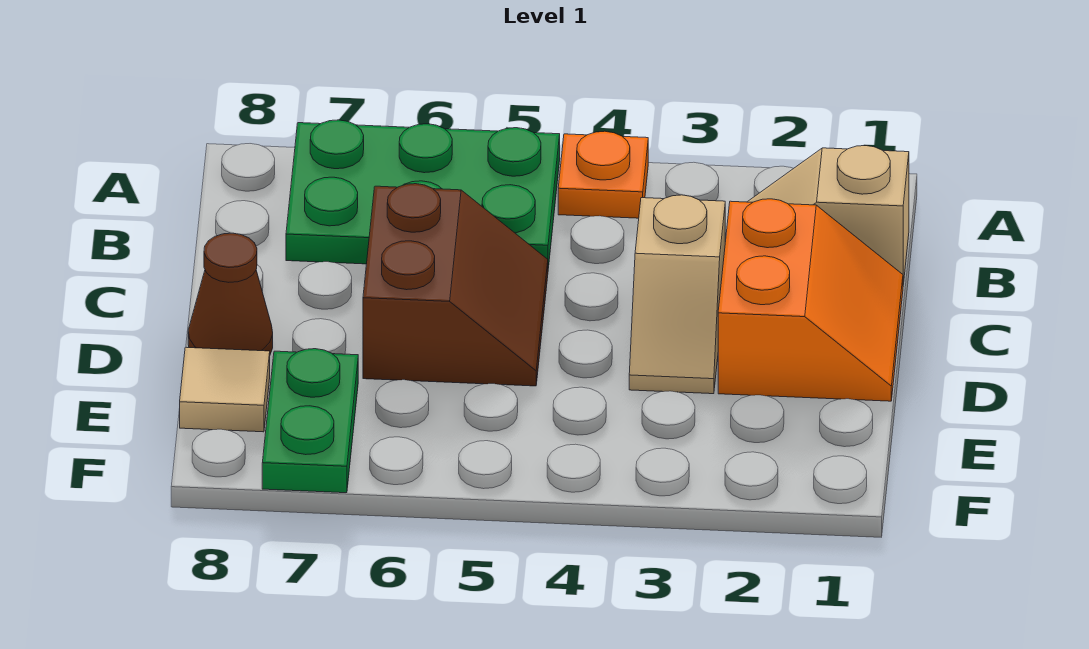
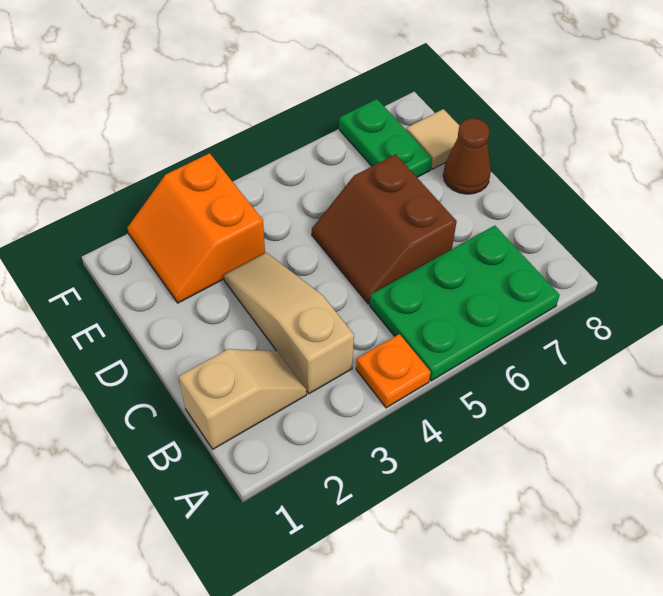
orange slope C1:D2 level 1 top 2 -> orange slope E2:F3 level 1 top 3
tan slope C3:D3 level 1 top C -> tan slope B3:D3 level 1 top B

